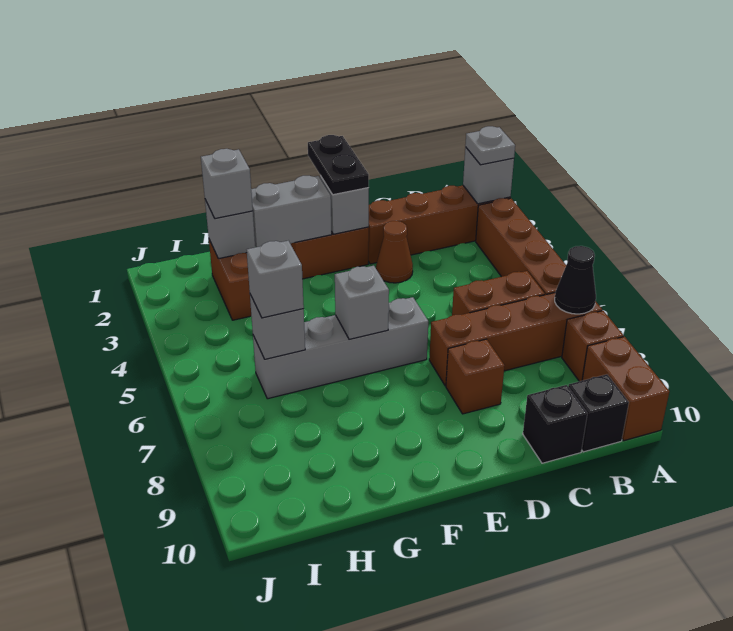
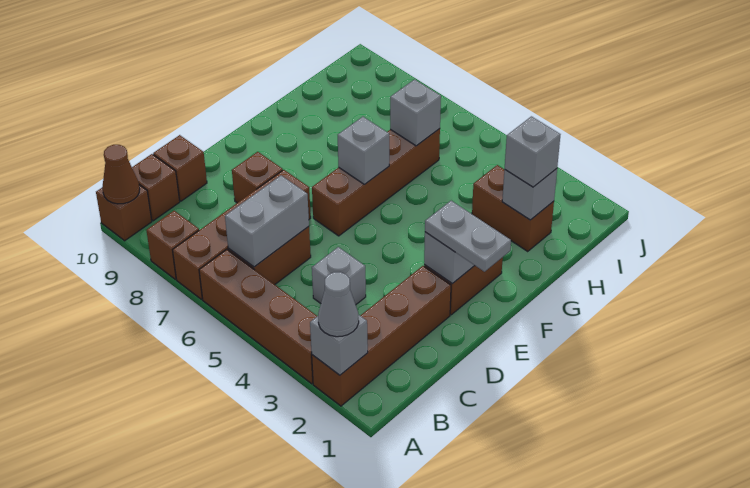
grey plate A2 level 3 -> grey cone A2 level 3
black cone A7 level 2 -> none
brown brick A9:A10 level 1 -> brown brick A10 level 1
black brick B10 level 1 -> brown brick B10 level 1
black brick C10 level 1 -> brown brick C10 level 1
brown cone D3 level 1 -> brown cone A10 level 2
black plate E1:E2 level 3 -> grey plate E1:E2 level 3
grey brick E6:H6 level 1 -> brown brick E6:H6 level 1
grey brick F2:G2 level 2 -> grey brick B6:C6 level 2
grey brick H6 level 3 -> grey brick C4 level 1

